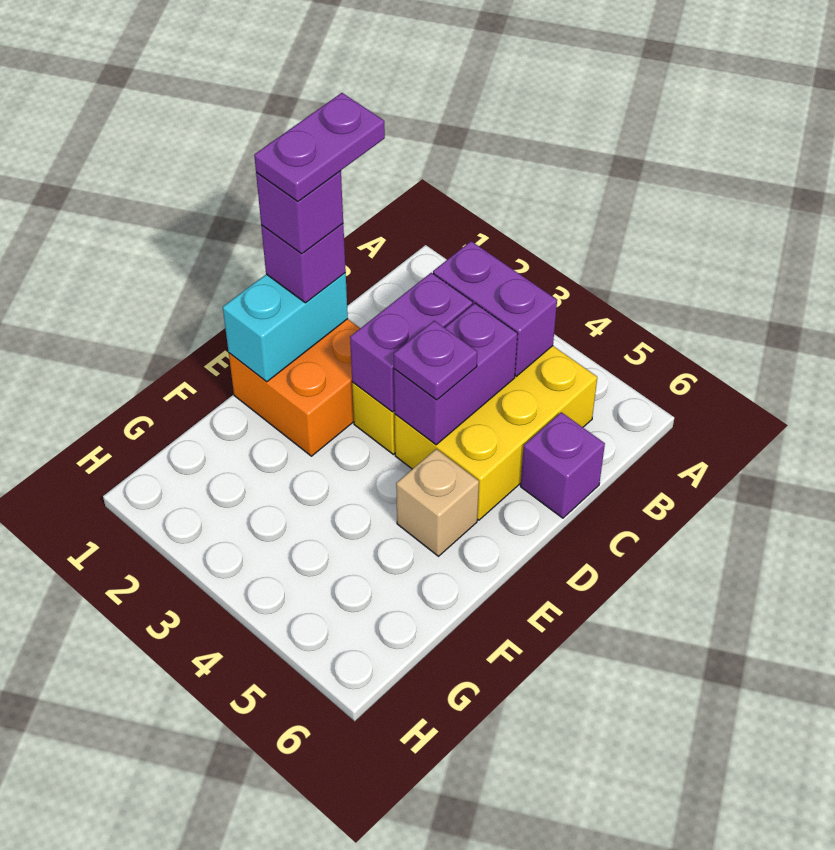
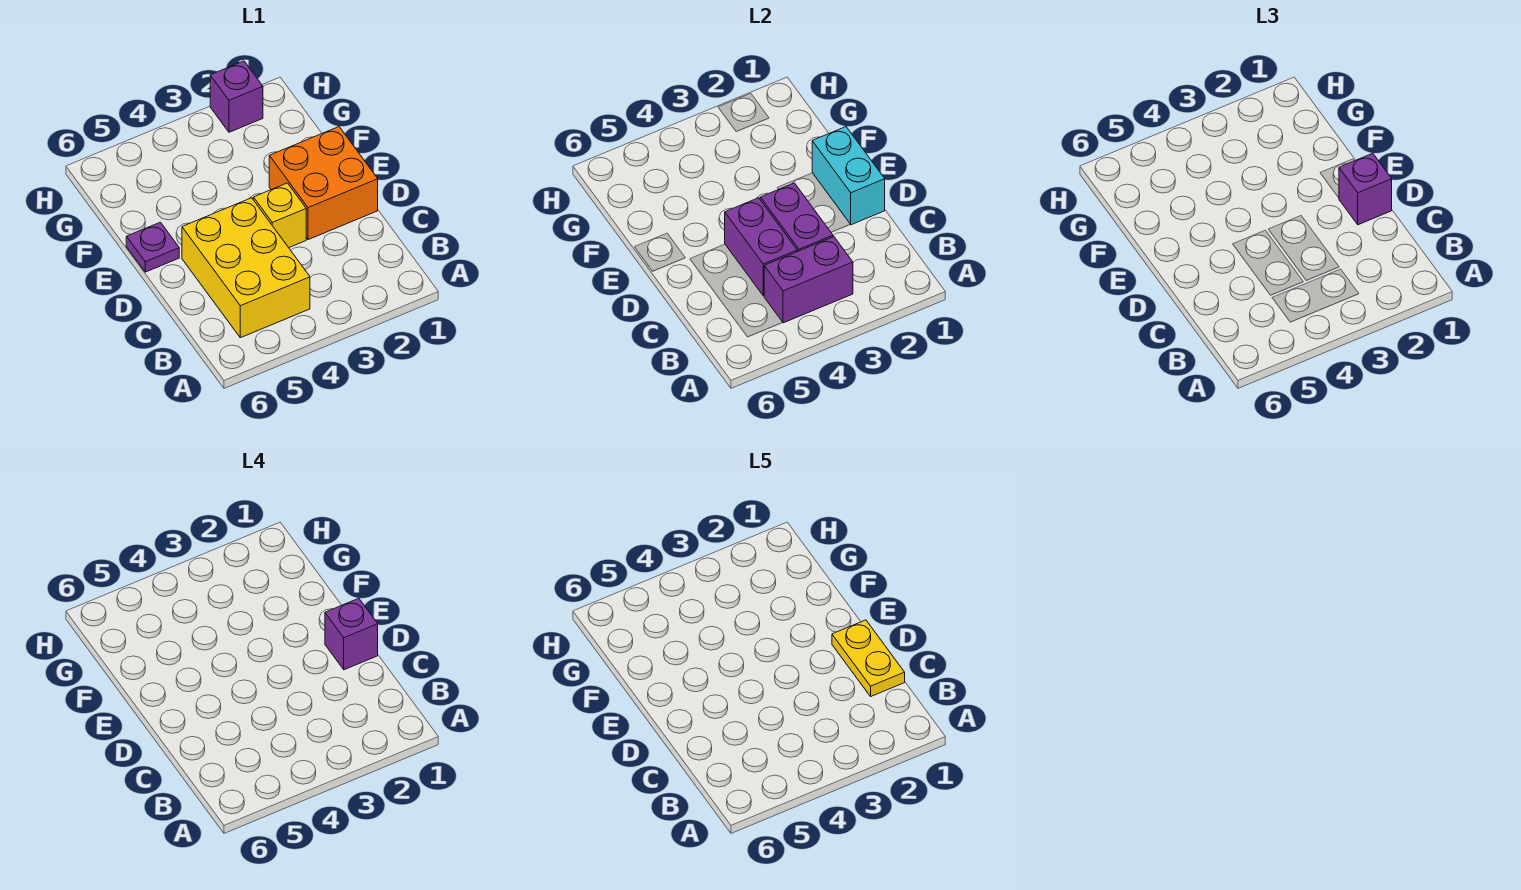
purple plate C1:D1 level 5 -> yellow plate C1:D1 level 5
purple brick C6 level 1 -> purple brick H2 level 1
purple plate D4 level 3 -> purple plate E6 level 1
tan brick E5 level 1 -> none

